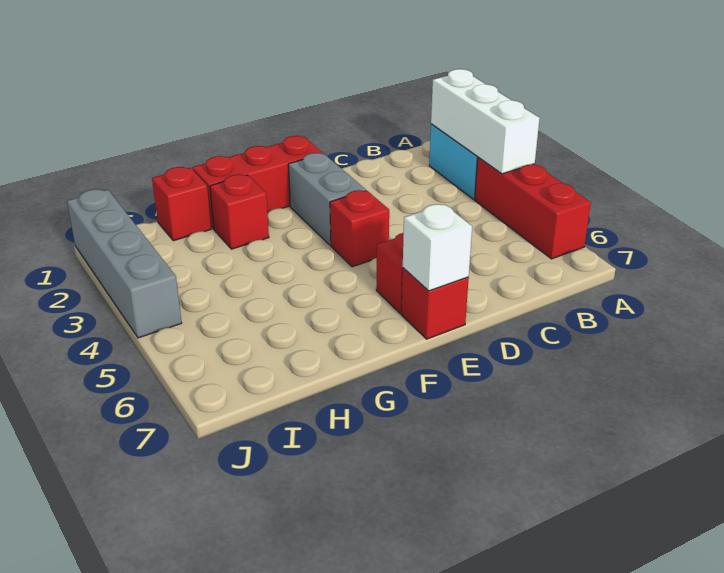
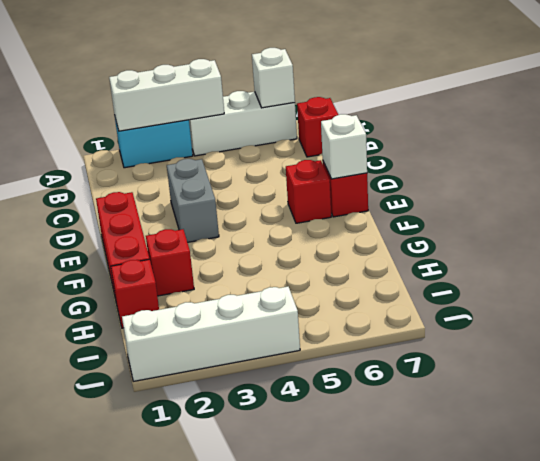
red brick A4:A6 level 1 -> white brick A4:A6 level 1
none -> white brick A6 level 2
grey brick E2:E3 level 1 -> grey brick D3:E3 level 1
red brick E4 level 1 -> red brick B7 level 1
grey brick J1:J4 level 1 -> white brick J1:J4 level 1

